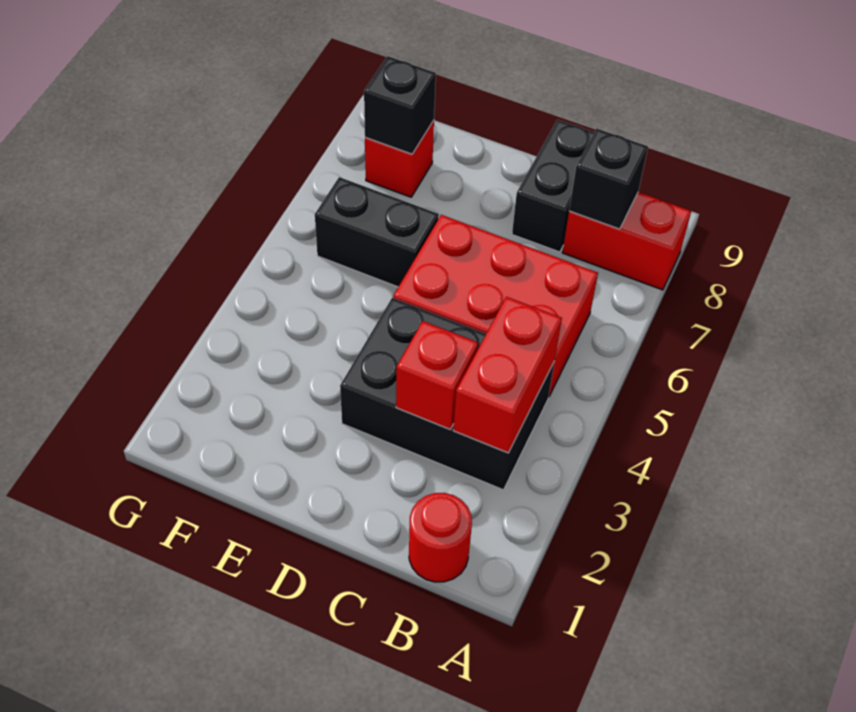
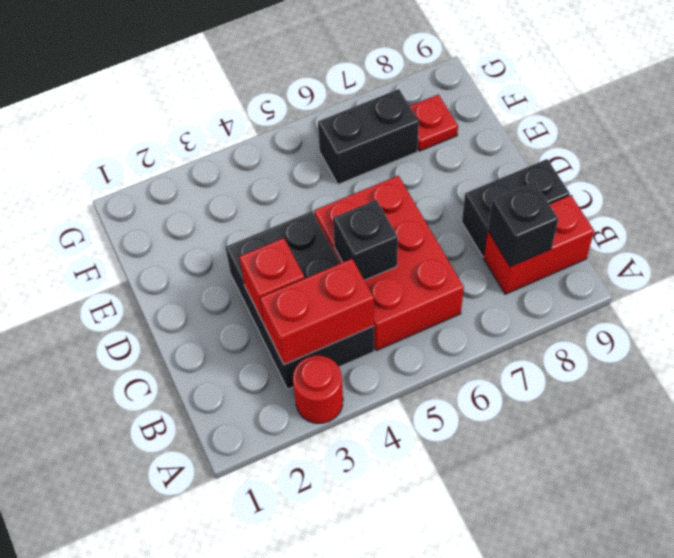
red brick A8:B8 level 1 -> red brick B8:B9 level 1
red round brick B1 level 1 -> red round brick A3 level 1
black brick E6:F6 level 1 -> black brick F6:F7 level 1
red brick F8 level 1 -> red plate F8 level 1
black brick F8 level 2 -> black brick C5 level 2

